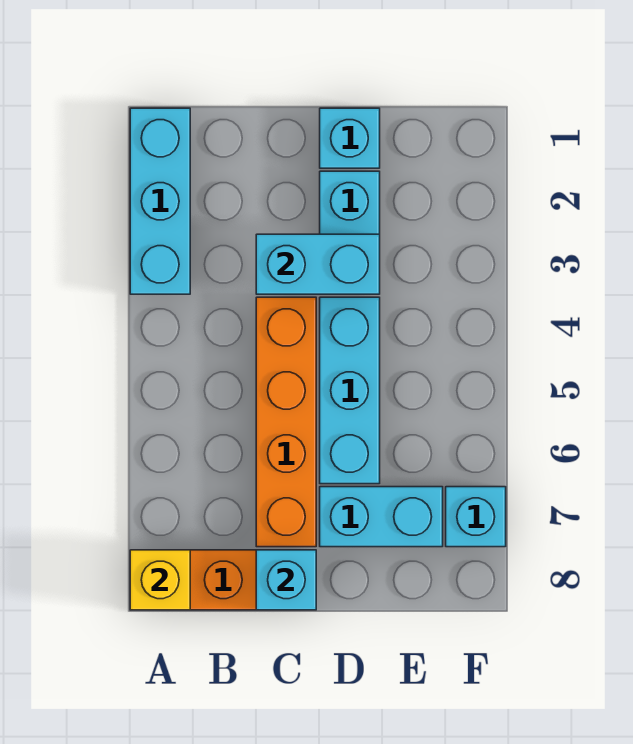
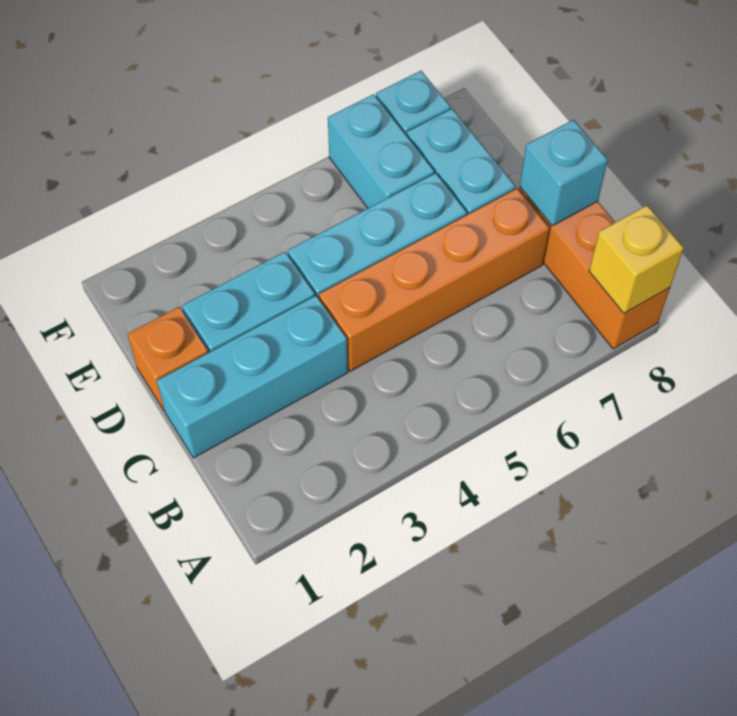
cyan brick A1:A3 level 1 -> cyan brick C1:C3 level 1
cyan brick C3:D3 level 2 -> cyan brick E6:F6 level 1
cyan brick D1 level 1 -> orange brick D1 level 1

